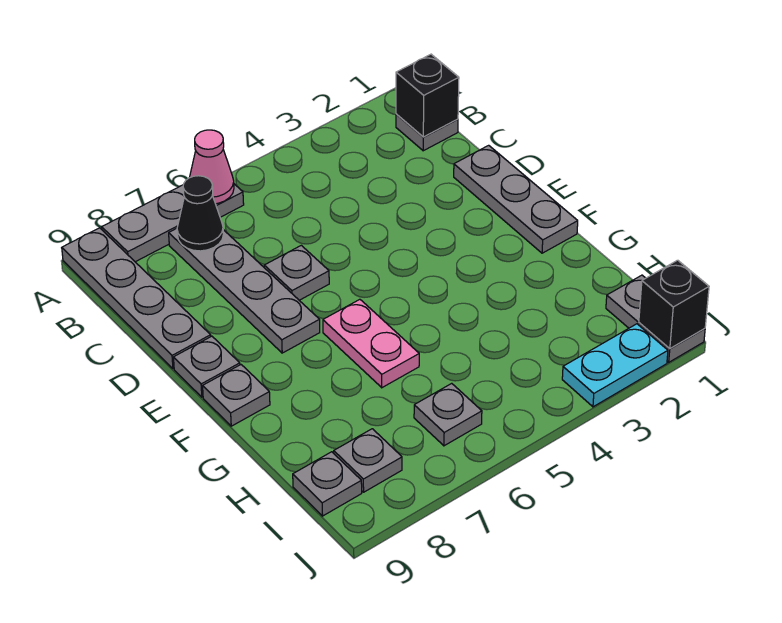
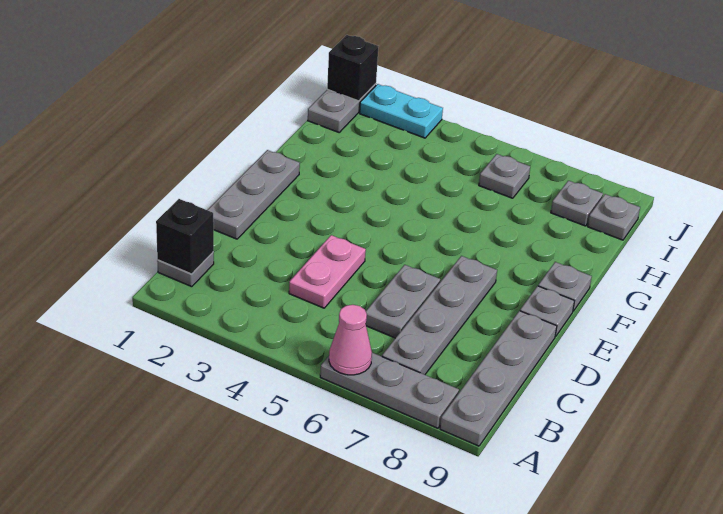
black cone B7 level 2 -> none
grey plate D6 level 1 -> grey plate C6:D6 level 1
pink plate F6:G6 level 1 -> pink plate C4:D4 level 1

